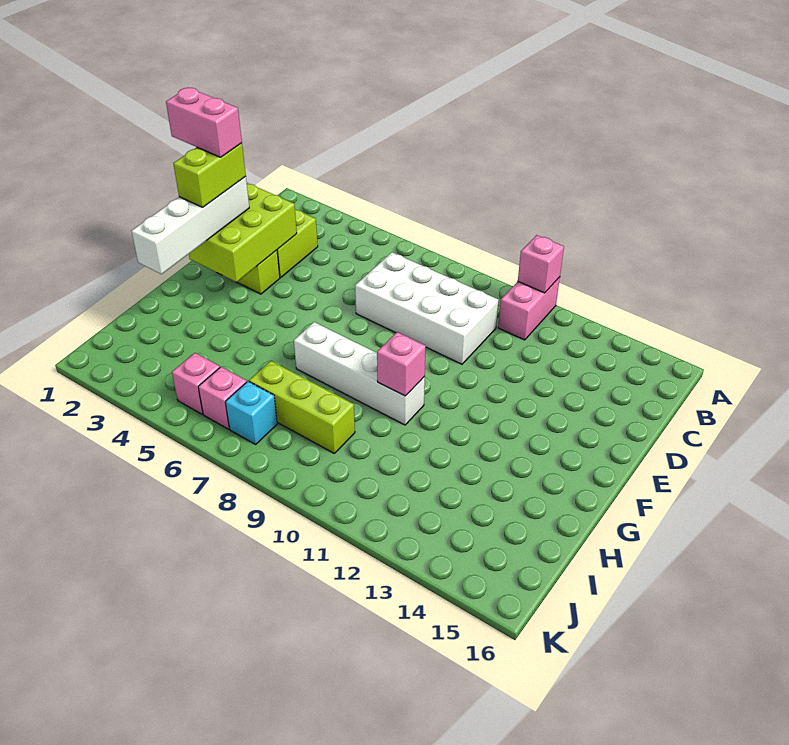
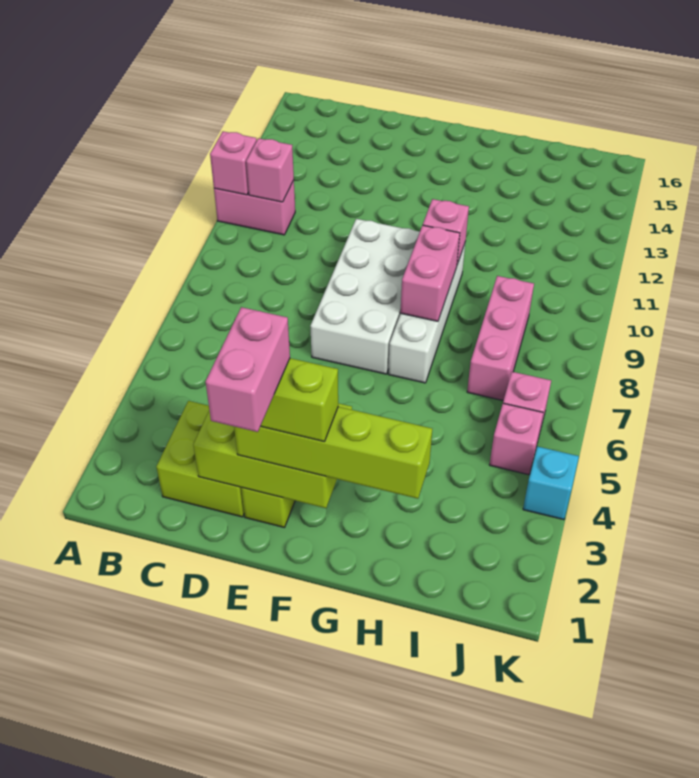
none -> pink brick B11 level 2
white brick C7:D10 level 1 -> white brick E7:F10 level 1
white brick E2:H2 level 3 -> lime brick E2:H2 level 3
none -> pink brick G8:G9 level 2
lime brick I7:I9 level 1 -> pink brick I7:I9 level 1
cyan brick J7 level 1 -> cyan brick K4 level 1

